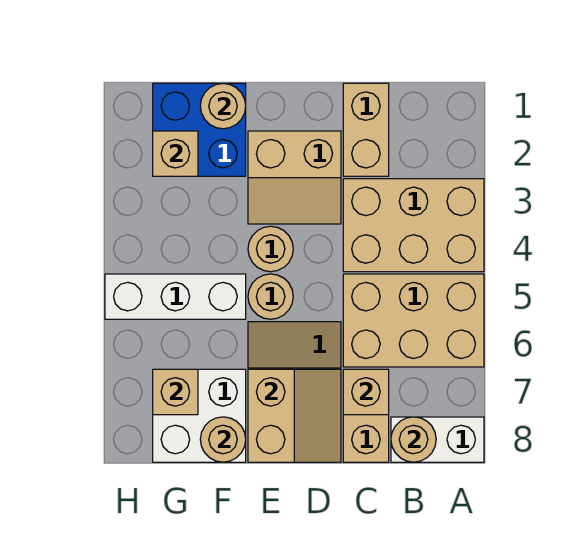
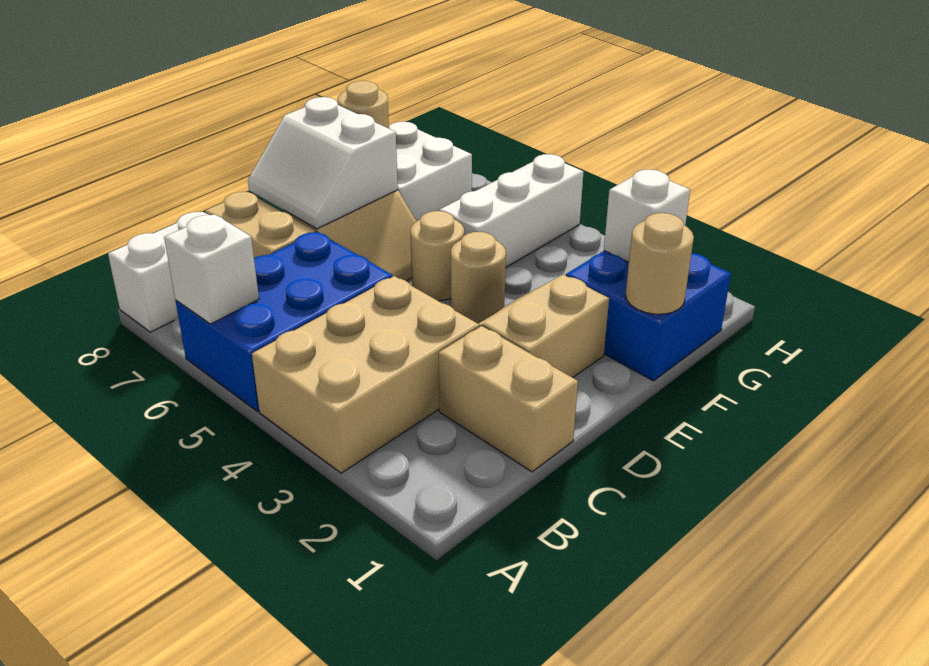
tan brick A5:C6 level 1 -> blue brick A5:C6 level 1
none -> white brick A6 level 2
tan round brick B8 level 2 -> none
tan brick C7 level 2 -> none
tan slope D7:E8 level 2 top E -> white slope D7:E8 level 2 top E
tan brick G2 level 2 -> white brick G2 level 2
tan brick G7 level 2 -> none

